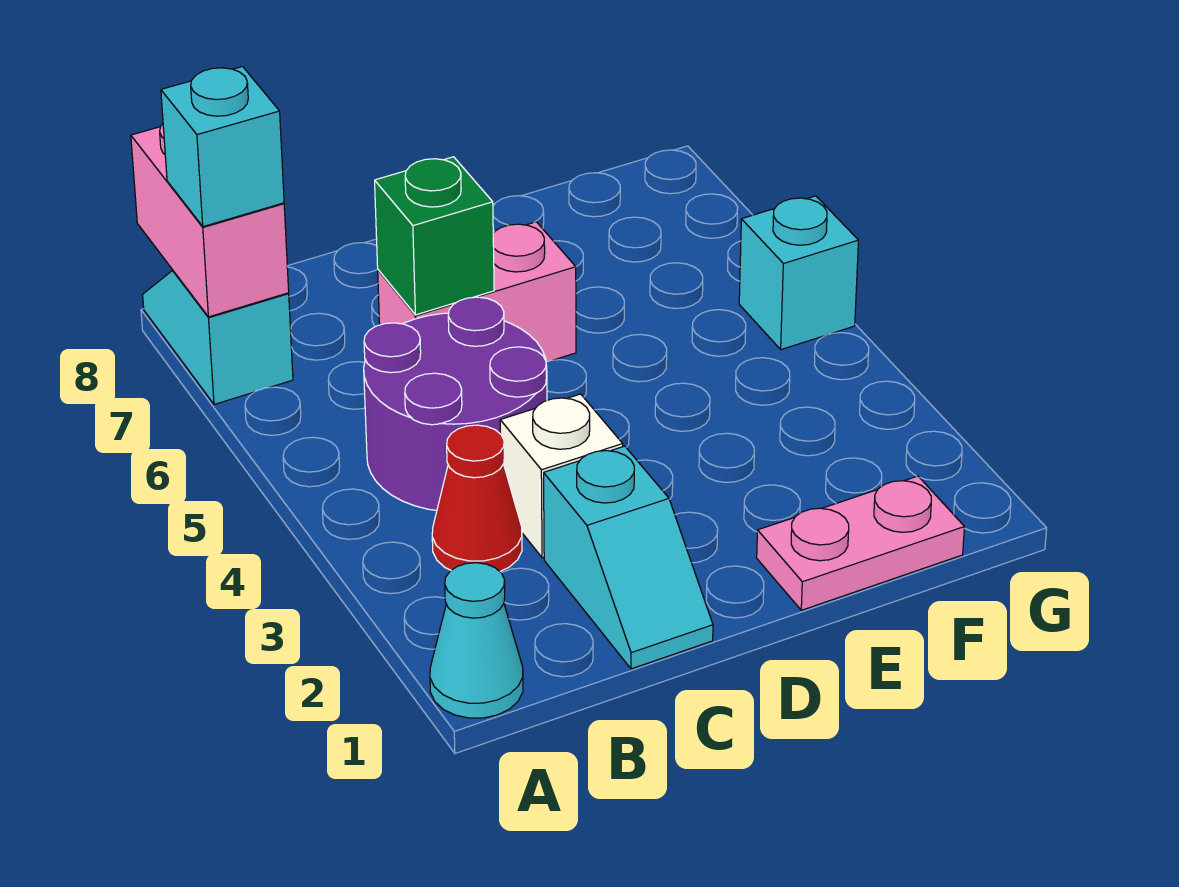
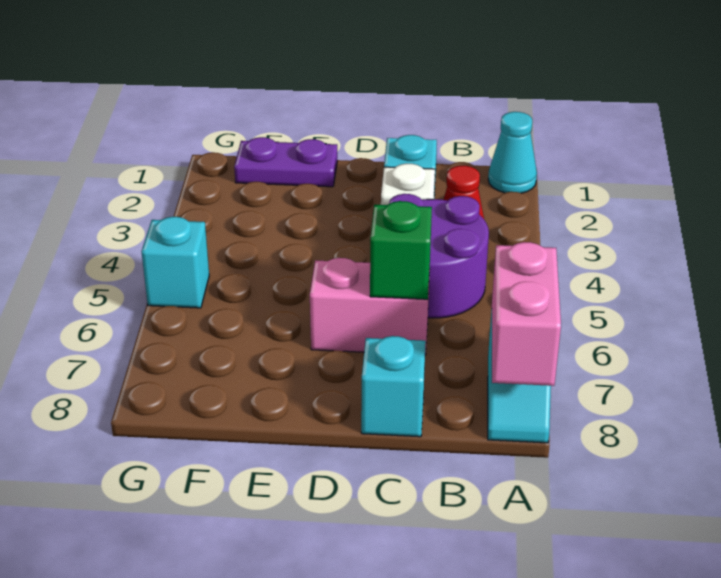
cyan brick A7 level 3 -> cyan brick C8 level 1
pink plate E1:F1 level 1 -> purple plate E1:F1 level 1

